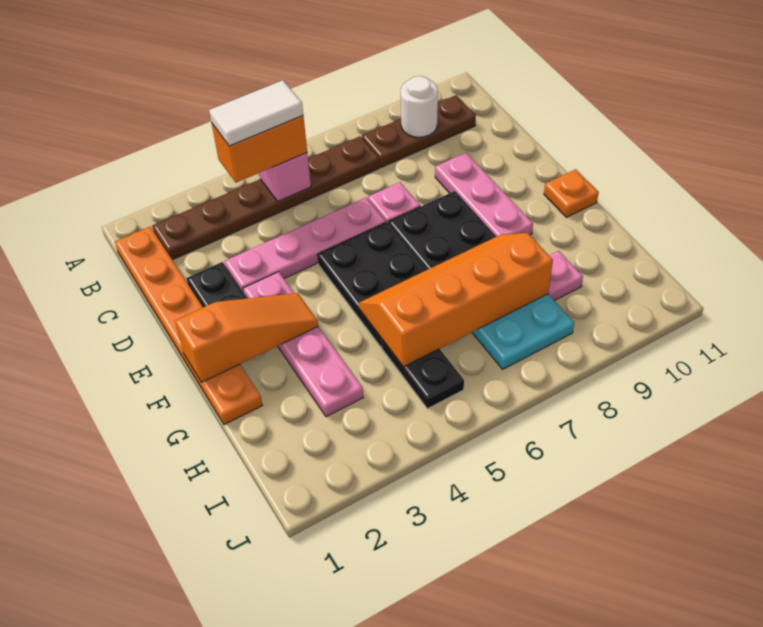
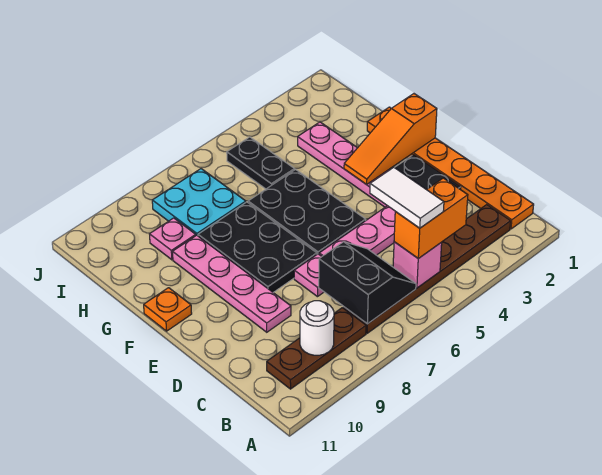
white tile B4:B5 level 4 -> white tile B5:C5 level 4
none -> black slope B6:C7 level 2 top 7
pink plate D9:F9 level 1 -> pink plate D9:G9 level 1
orange slope G5:H8 level 2 top H -> none

